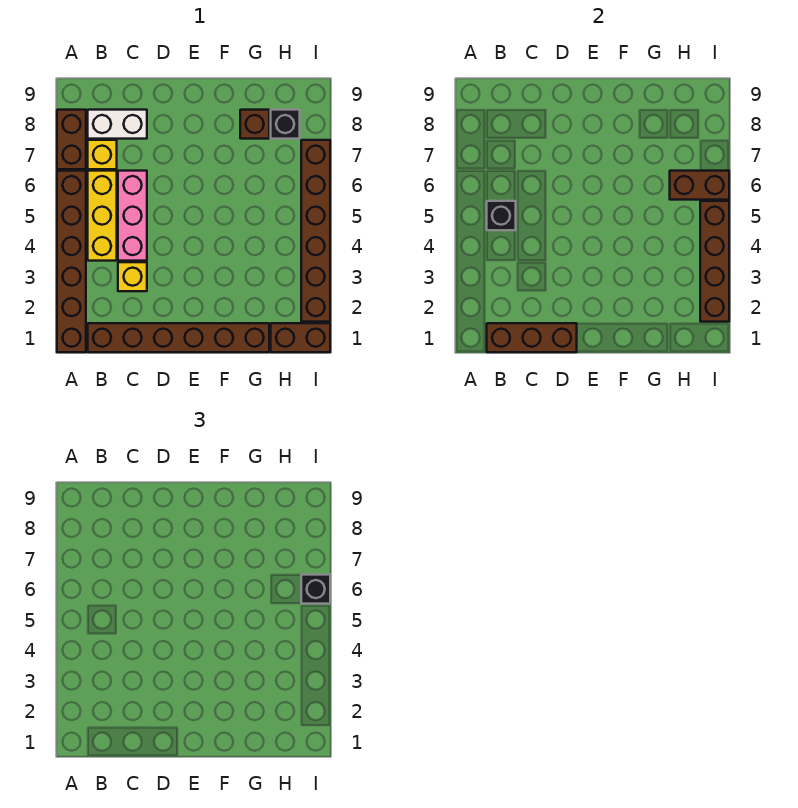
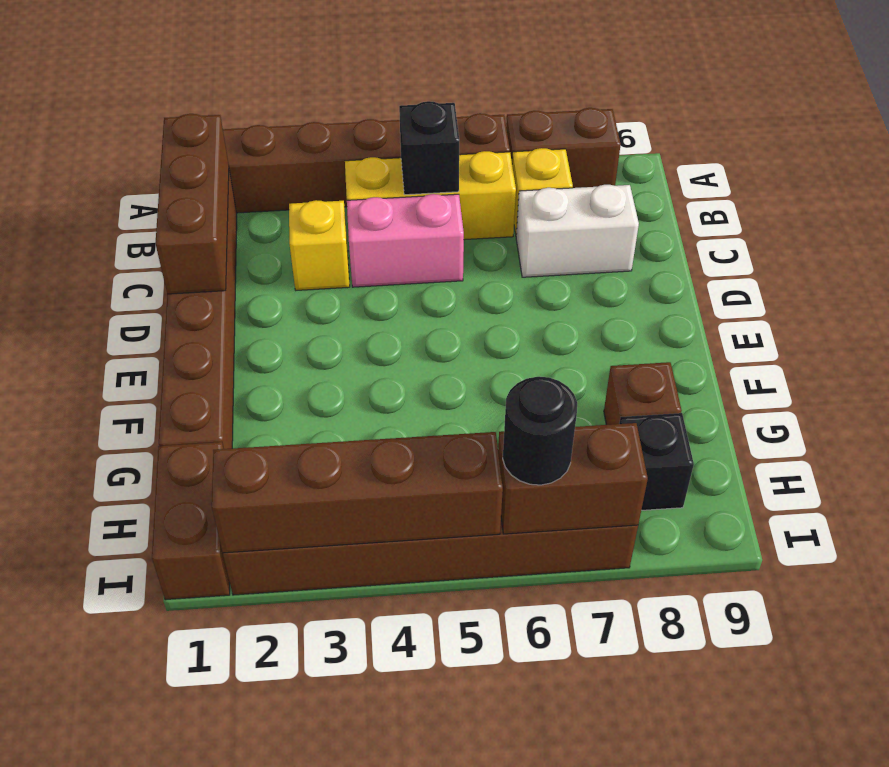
white brick B8:C8 level 1 -> white brick C7:C8 level 1
pink brick C4:C6 level 1 -> pink brick C4:C5 level 1
brown brick H6:I6 level 2 -> brown brick I6:I7 level 2
black brick I6 level 3 -> black round brick I6 level 3

